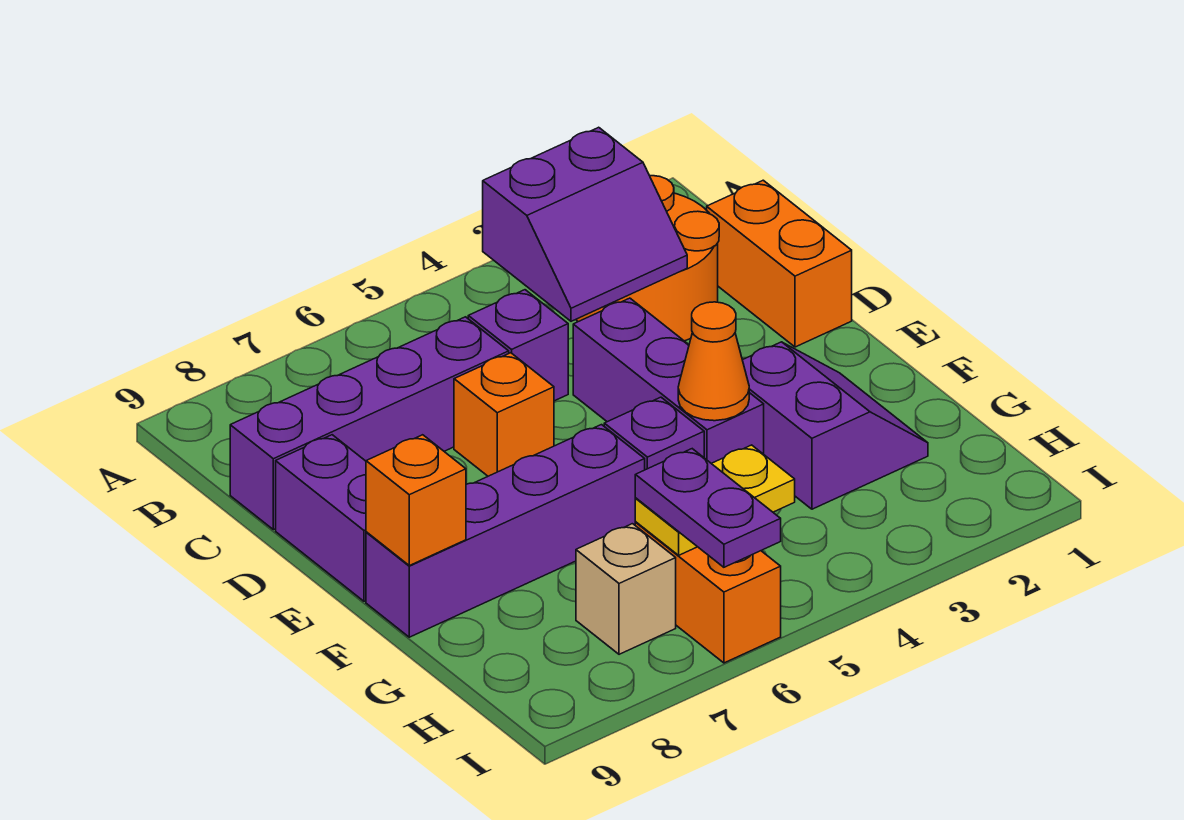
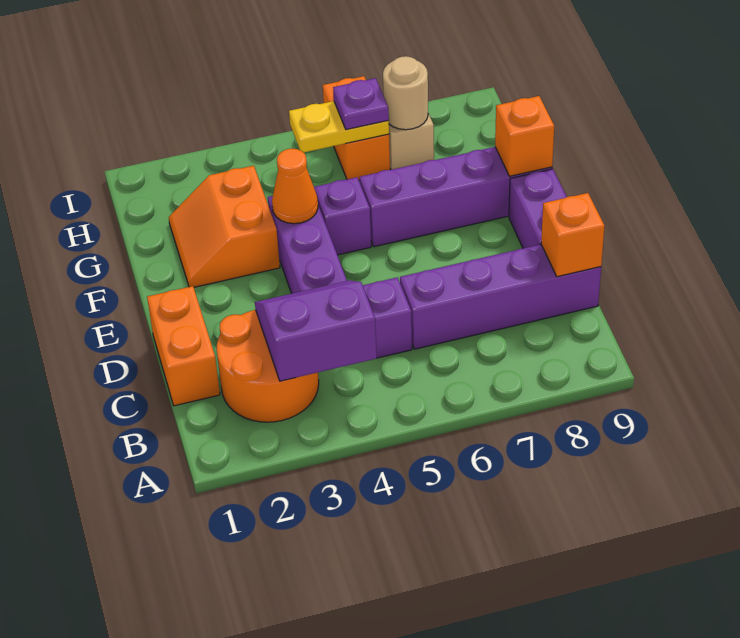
orange brick D6 level 1 -> orange brick C9 level 2
purple slope F2:G3 level 1 top 3 -> orange slope F2:G3 level 1 top 3
purple plate H6:I6 level 3 -> purple plate H6 level 3
none -> tan round brick H7 level 2

